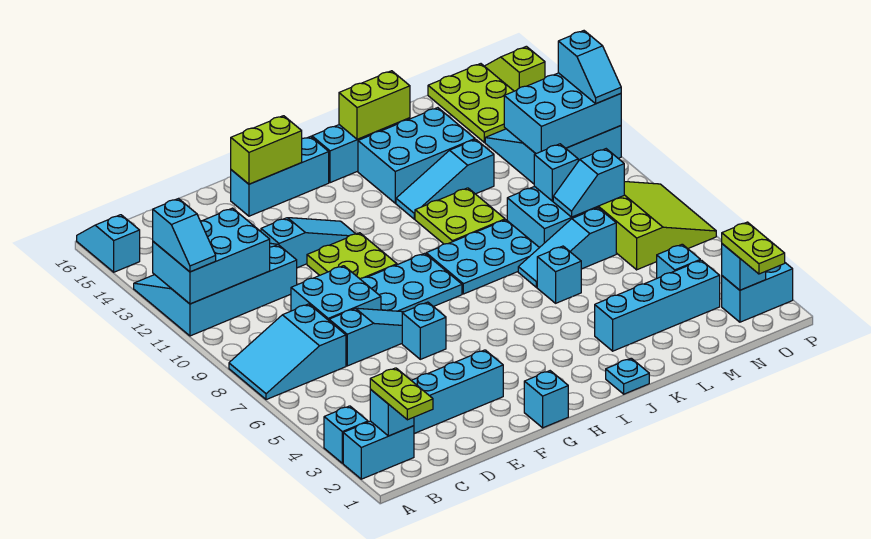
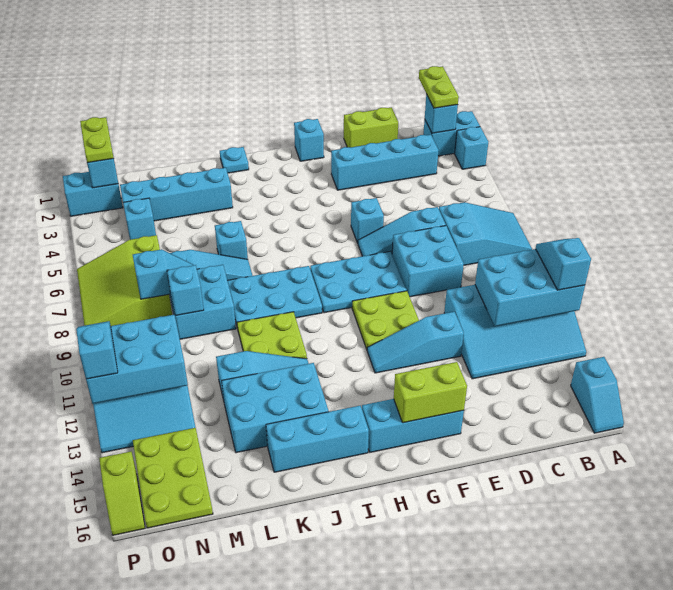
lime brick J15:K15 level 2 -> lime brick D1:E1 level 1

